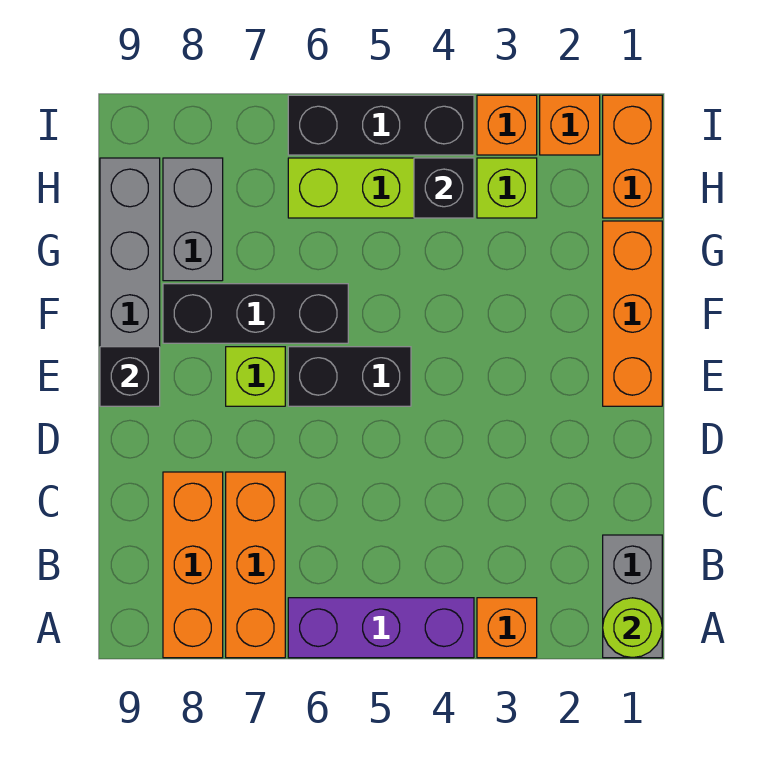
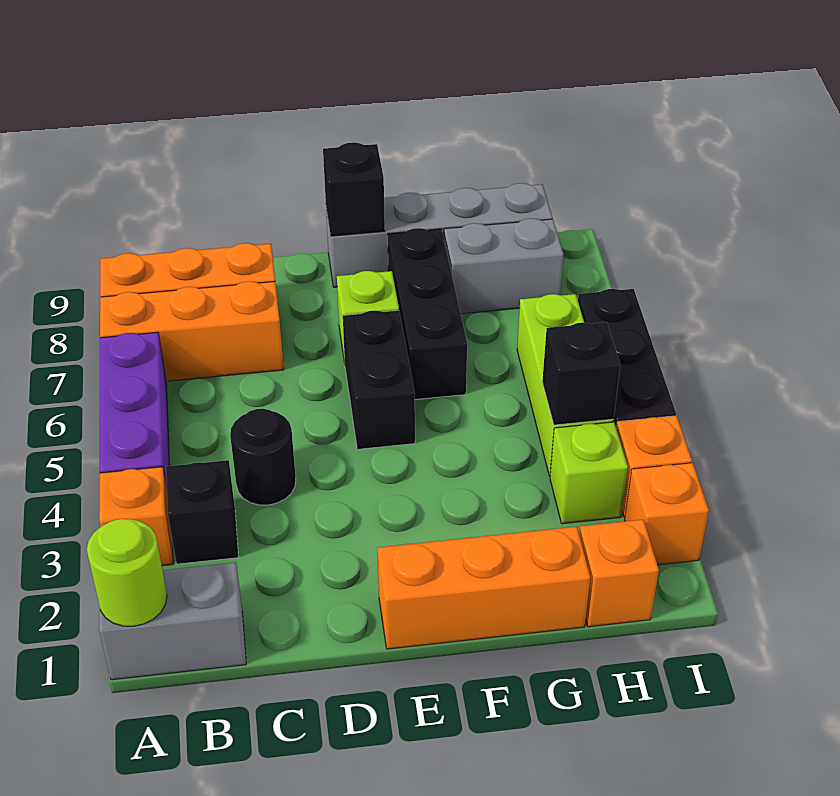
none -> black brick B3 level 1
none -> black round brick C4 level 1
orange brick H1:I1 level 1 -> orange brick H1 level 1

